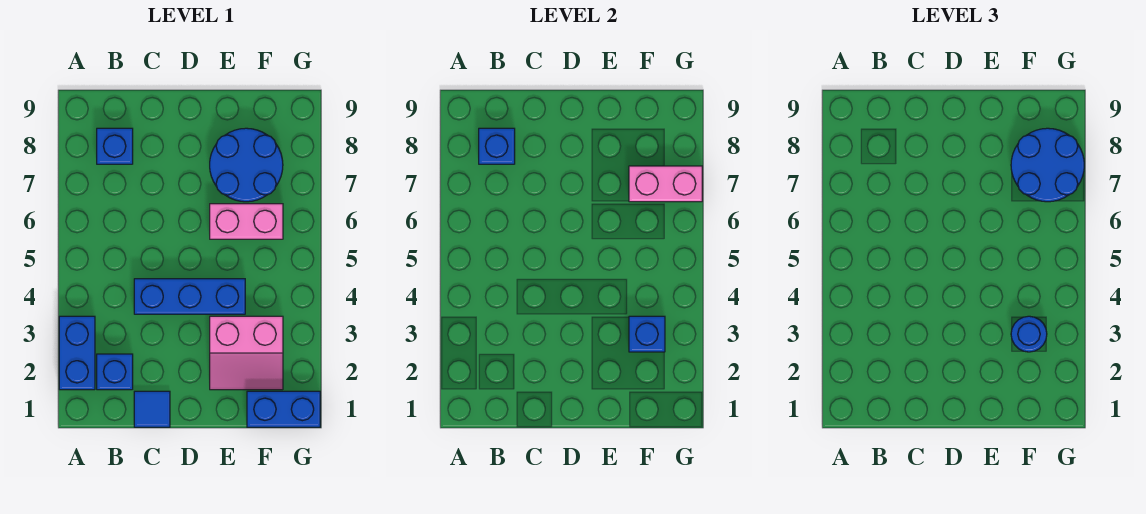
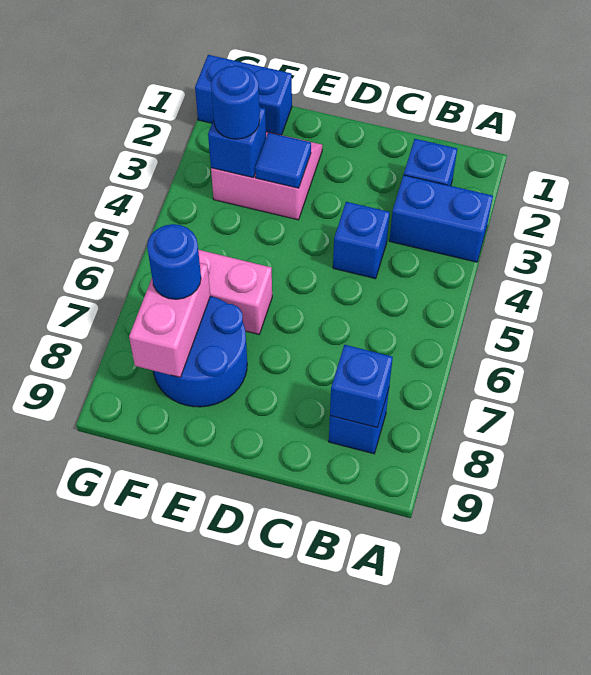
blue brick A2:A3 level 1 -> blue brick A3:B3 level 1
blue tile C1 level 1 -> blue tile E3 level 2
blue brick C4:E4 level 1 -> blue brick C4 level 1
pink brick F7:G7 level 2 -> pink brick F7:F8 level 2
blue round brick F7:G8 level 3 -> blue round brick F7 level 3

